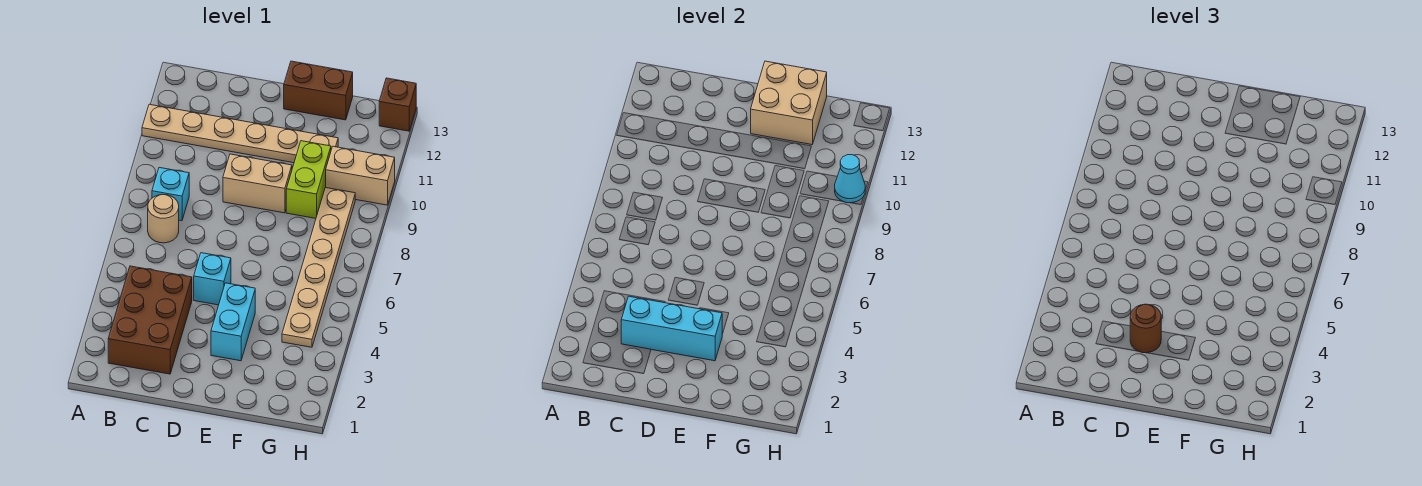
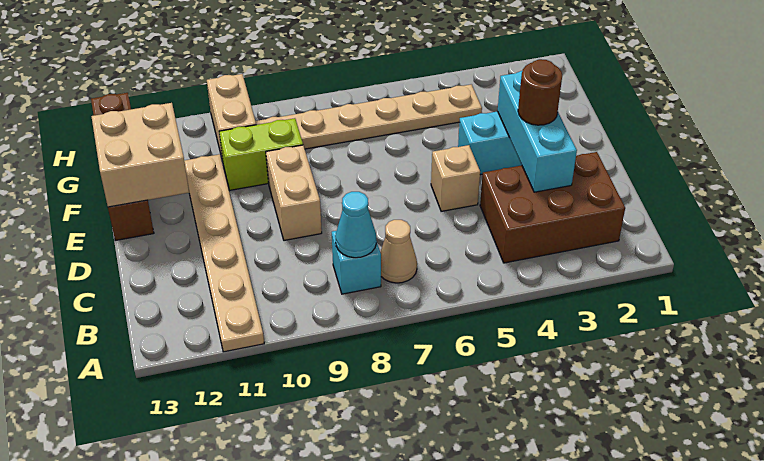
tan round brick B7 level 1 -> tan cone B7 level 1
cyan brick D5 level 1 -> tan brick D5 level 1
cyan cone H10 level 2 -> cyan cone B8 level 2

